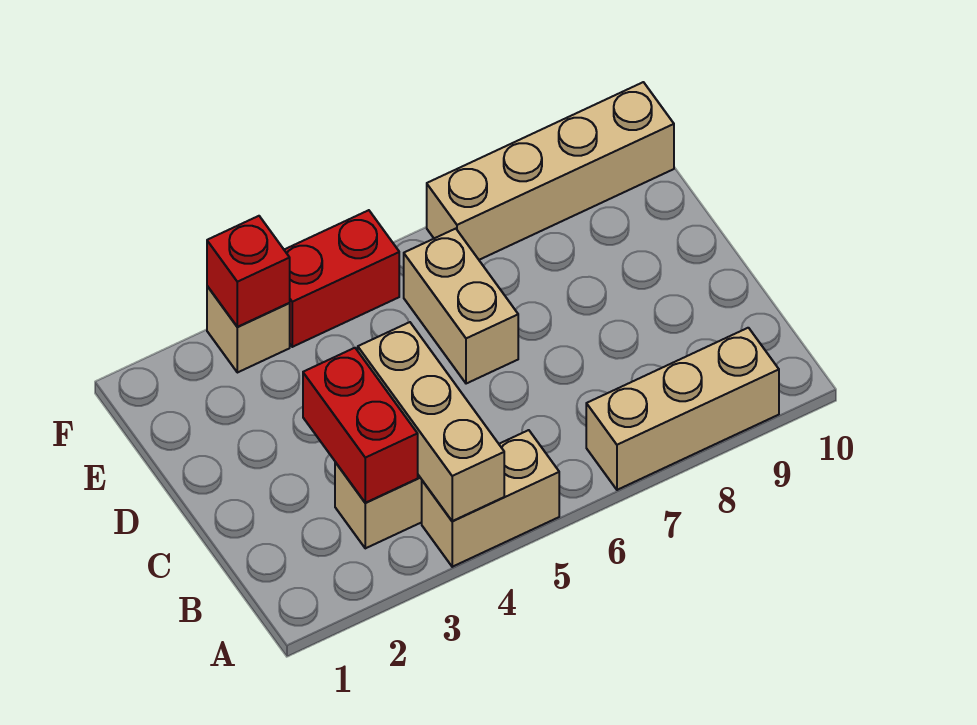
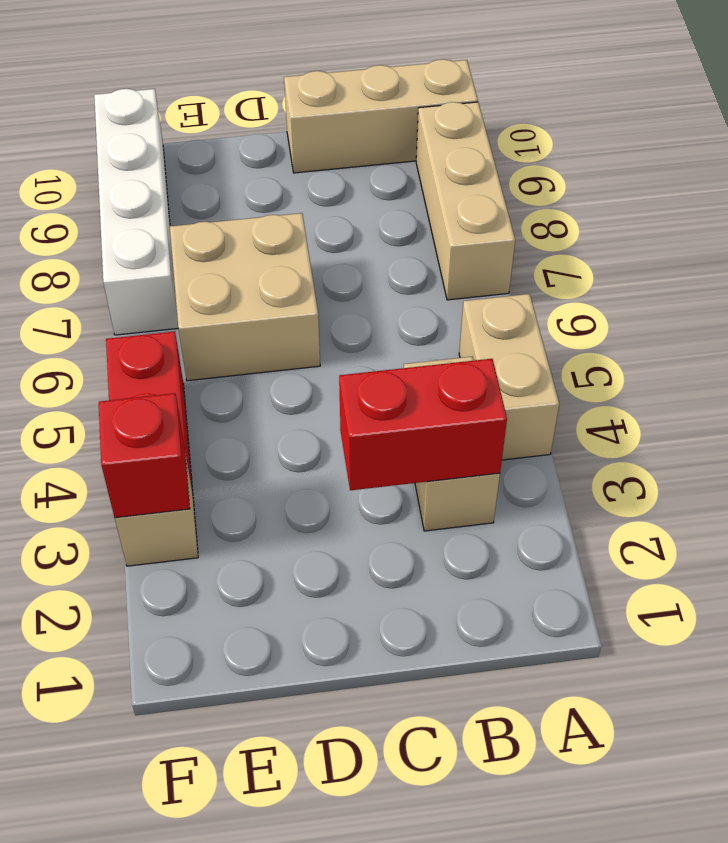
tan brick A4:C4 level 2 -> tan brick A10:C10 level 1
tan brick D6:E6 level 1 -> tan brick D6:E7 level 1
tan brick F7:F10 level 1 -> white brick F7:F10 level 1

